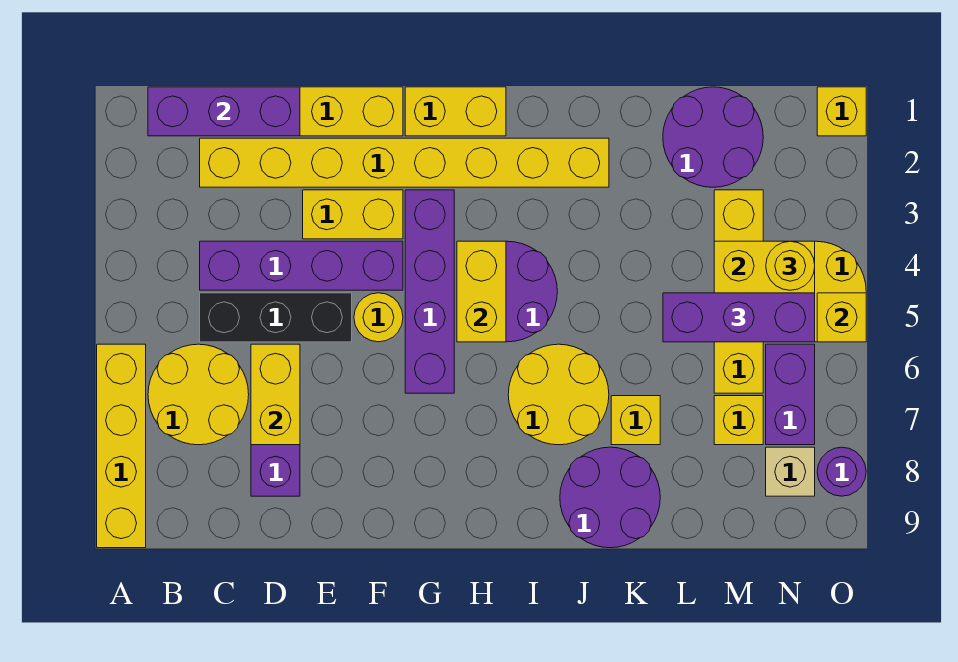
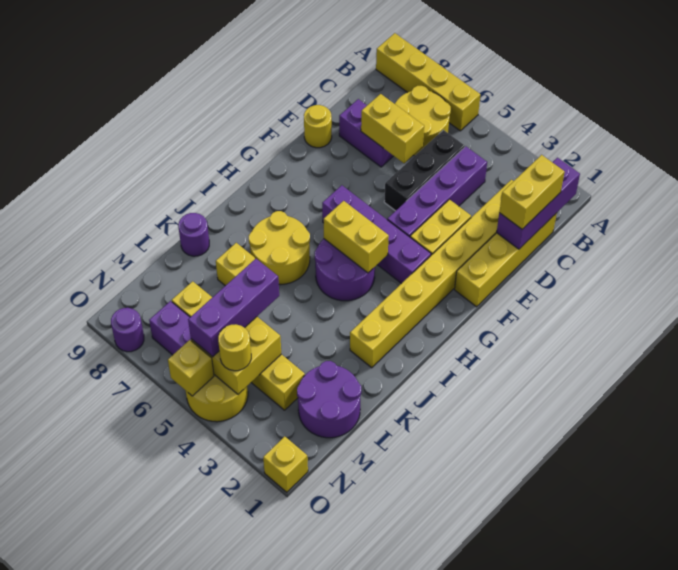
yellow round brick F5 level 1 -> yellow round brick E9 level 1
yellow brick G1:H1 level 1 -> yellow brick C1:D1 level 3
purple round brick J8:K9 level 1 -> purple round brick K9 level 1
tan brick N8 level 1 -> none

